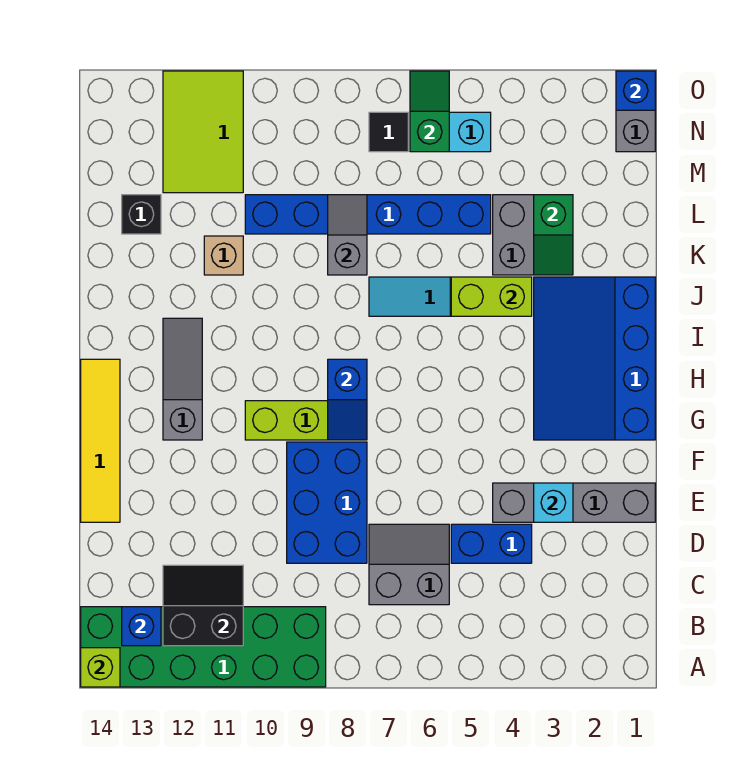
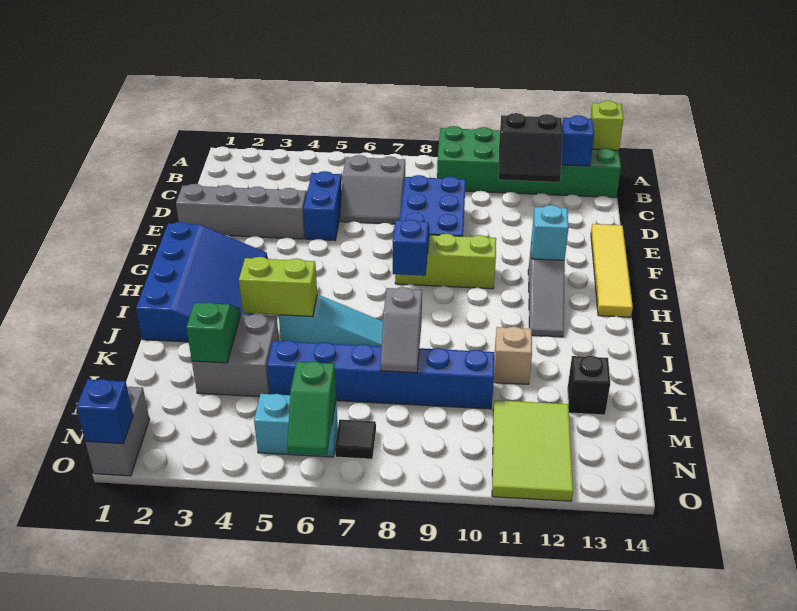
blue brick D4:D5 level 1 -> blue brick D5:E5 level 1
cyan brick E3 level 2 -> cyan brick G12 level 2

